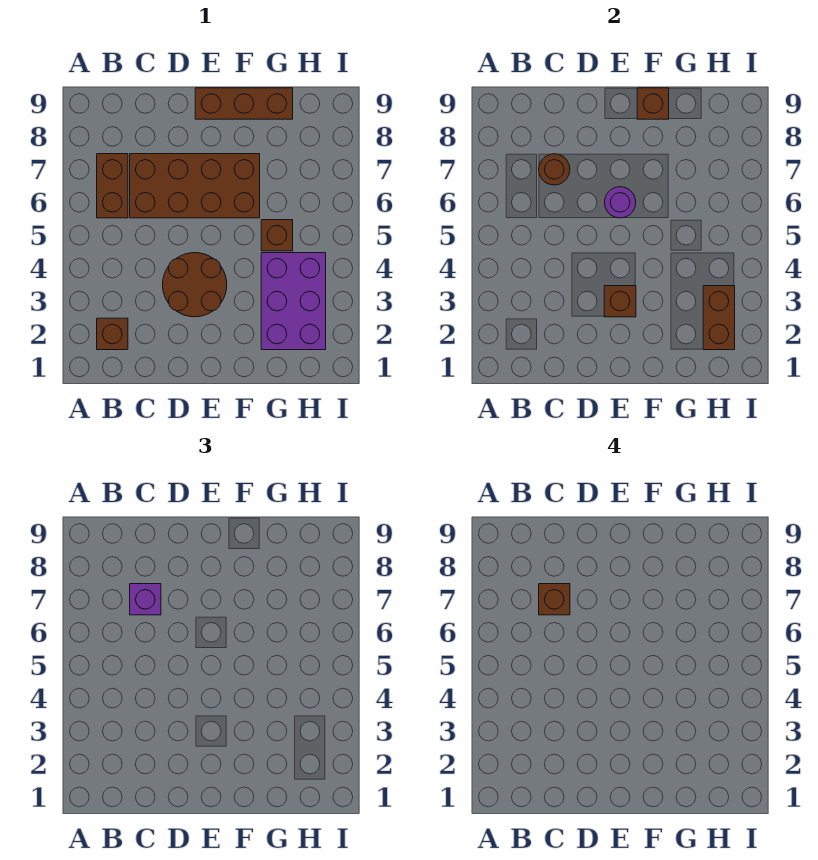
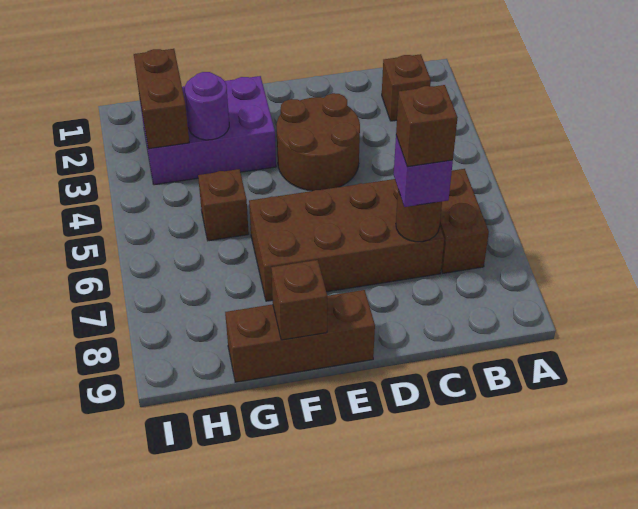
brown brick E3 level 2 -> none
purple round brick E6 level 2 -> purple round brick G3 level 2
purple brick G2:H4 level 1 -> purple brick F2:H3 level 1

